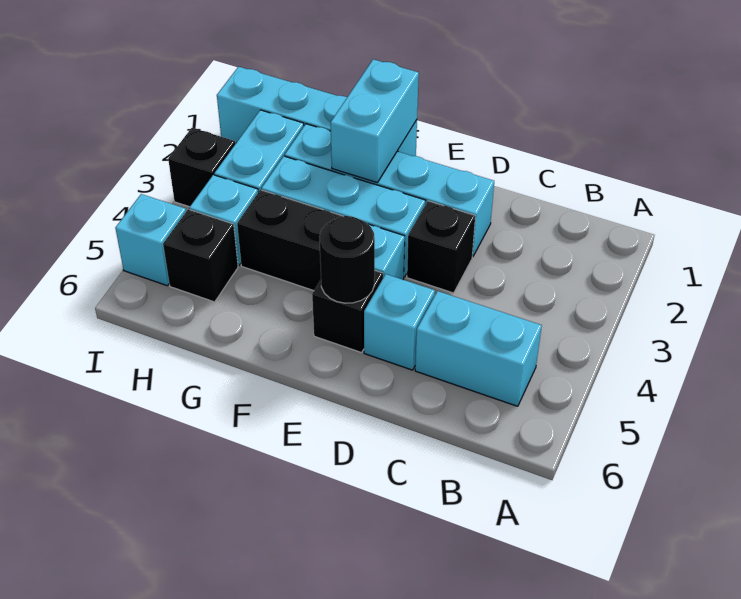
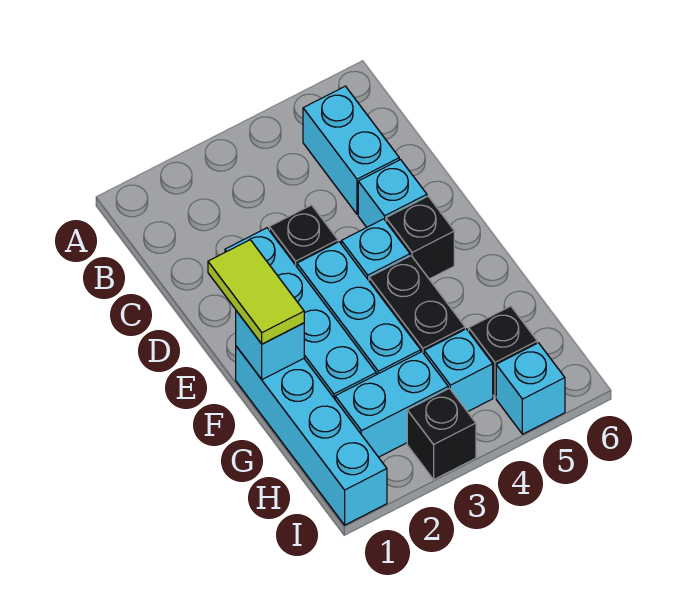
none -> lime tile E1:F1 level 3
black round brick E5 level 2 -> none
cyan brick F1:F2 level 2 -> cyan brick F1 level 2

